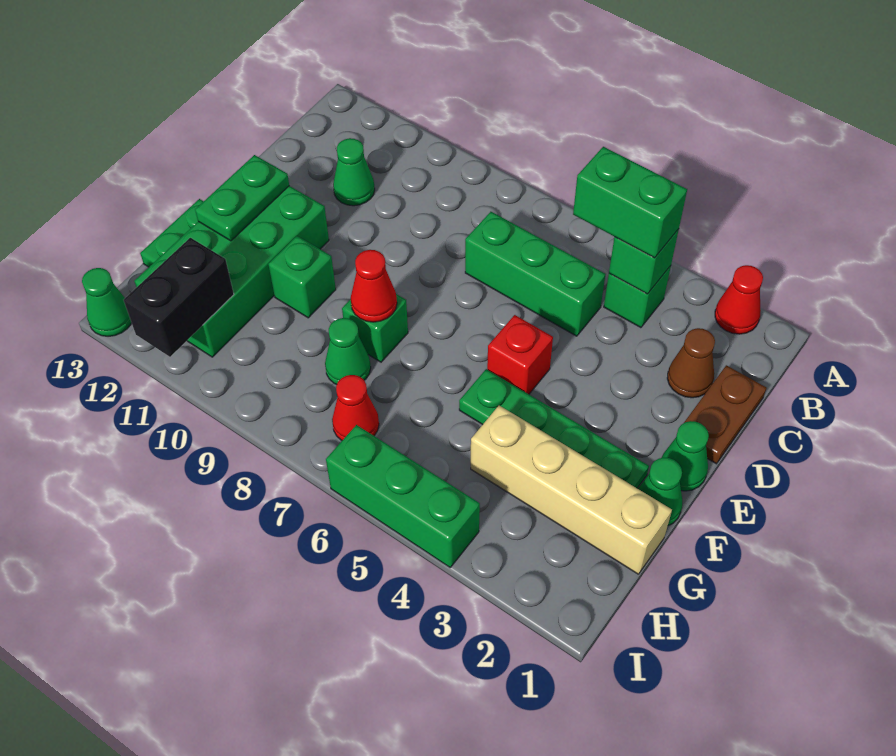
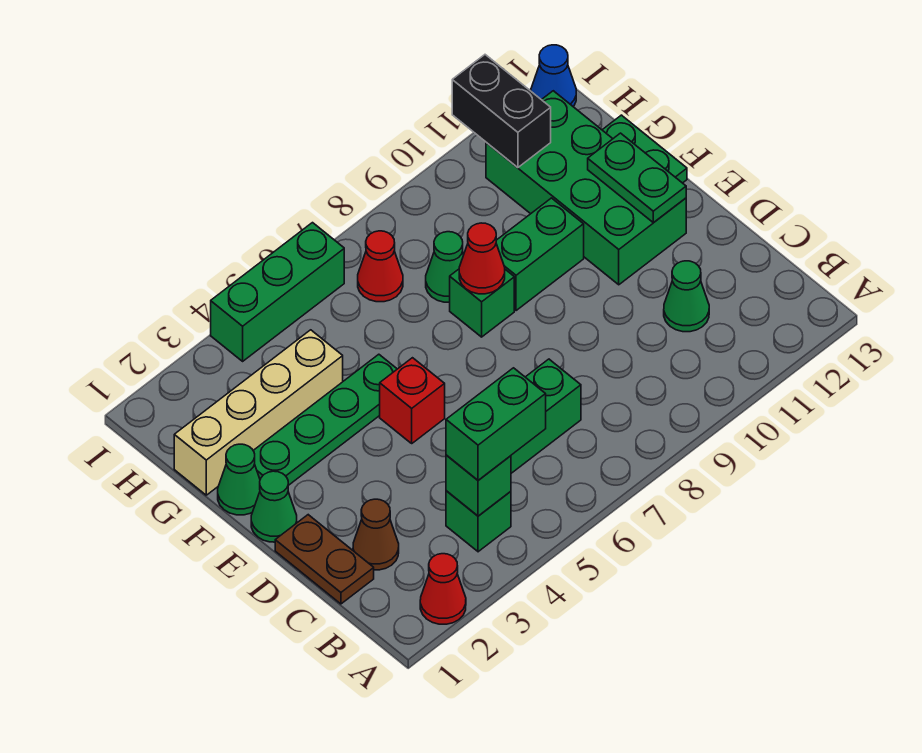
green brick F10 level 1 -> green brick F9:F10 level 1
green cone I13 level 1 -> blue cone I13 level 1

